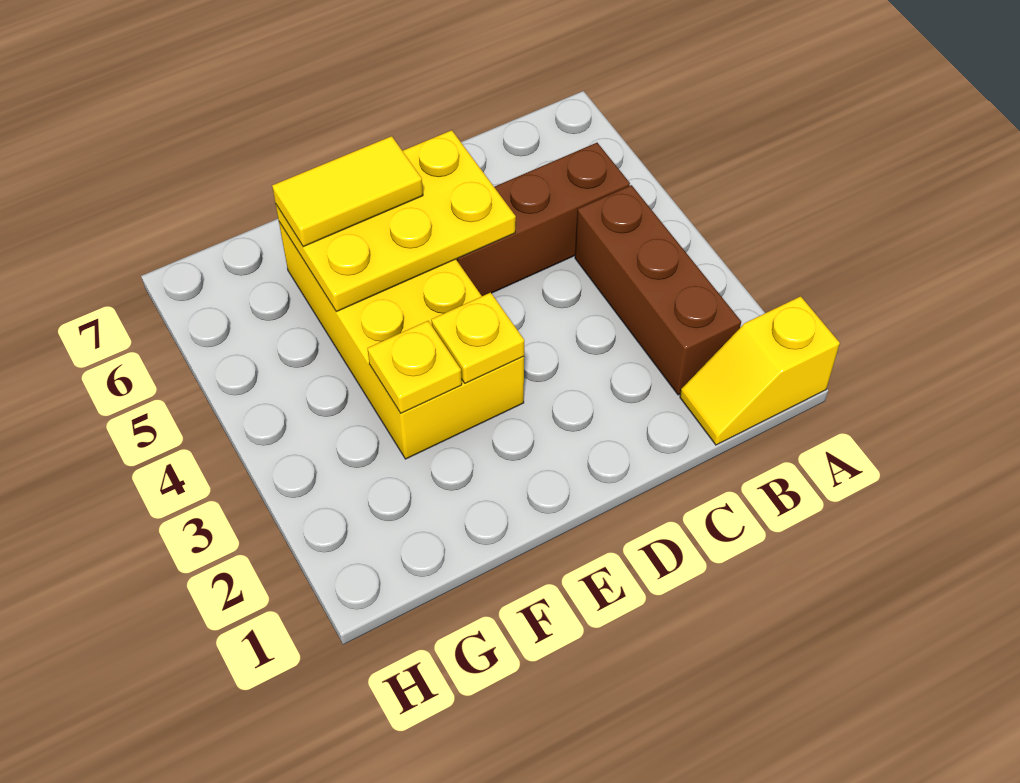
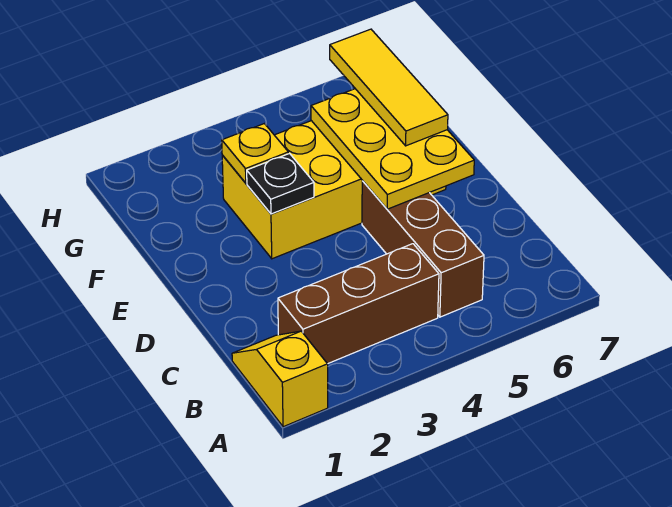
yellow plate E3 level 2 -> black plate E3 level 2
yellow tile E6:F6 level 3 -> yellow tile E6:G6 level 3

